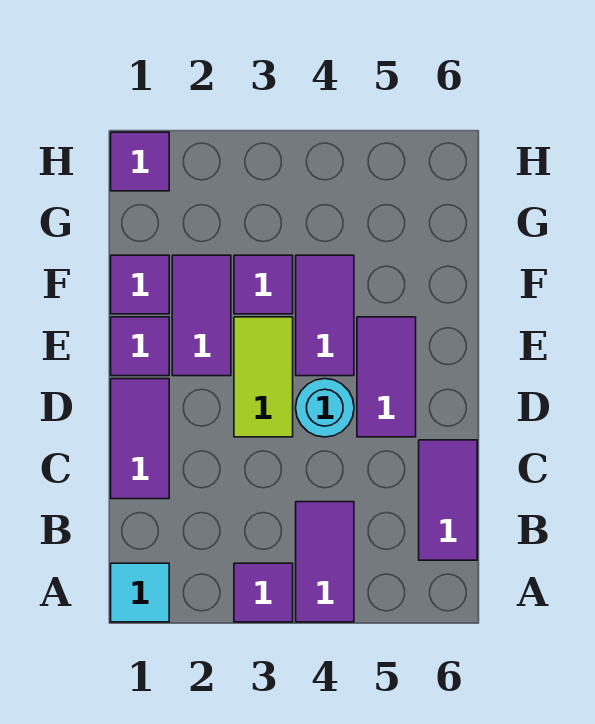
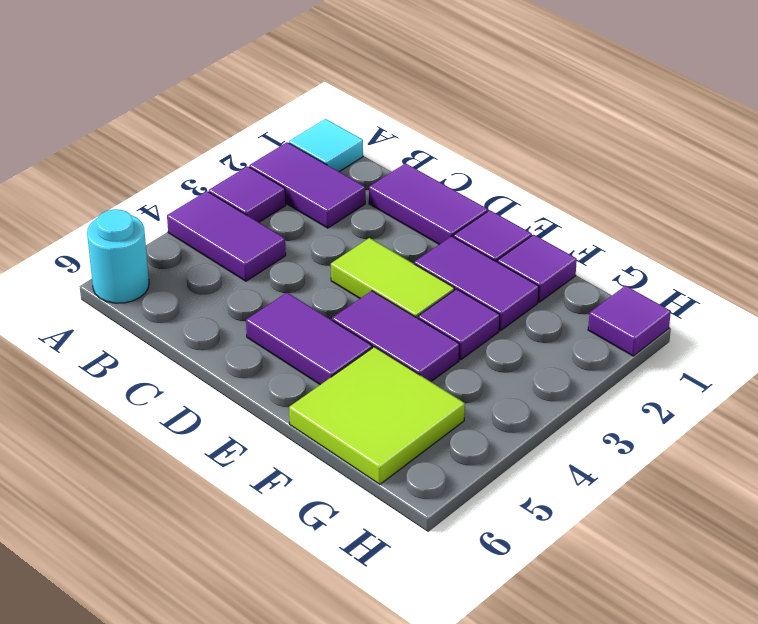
purple tile B6:C6 level 1 -> purple tile A2:B2 level 1
cyan round brick D4 level 1 -> cyan round brick A6 level 1
none -> lime tile F5:G6 level 1

